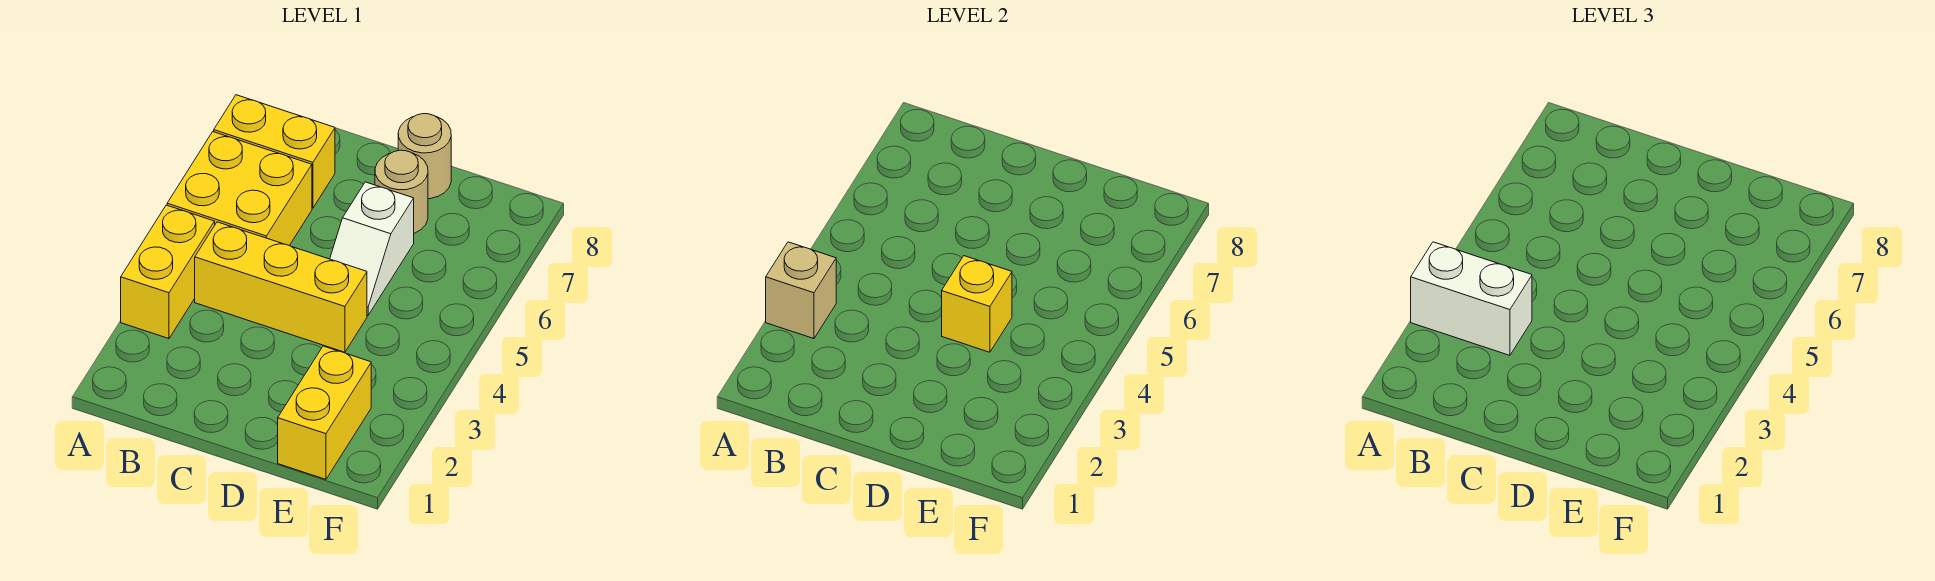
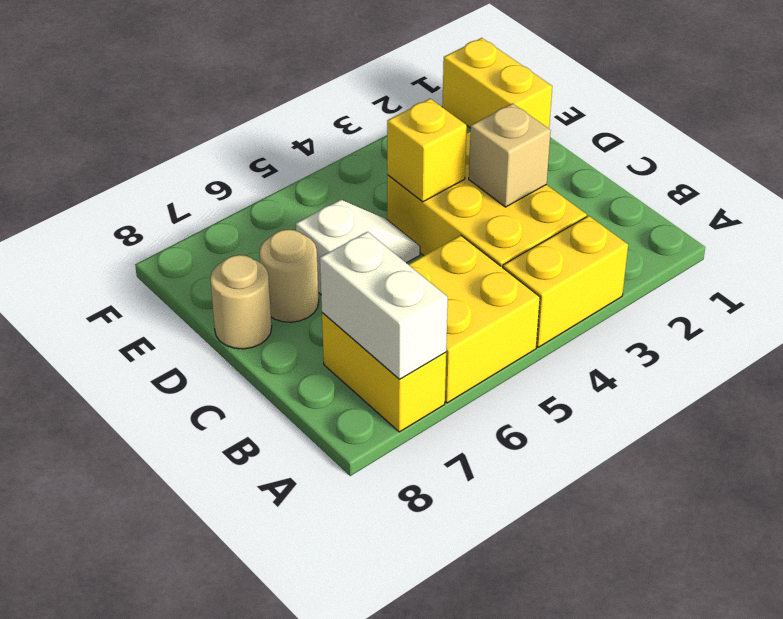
tan brick A3 level 2 -> tan brick C3 level 2
white brick A3:B3 level 3 -> white brick A7:B7 level 2
yellow brick B4:D4 level 1 -> yellow brick B3:D4 level 1
yellow brick E1:E2 level 1 -> yellow brick E1:F1 level 1

